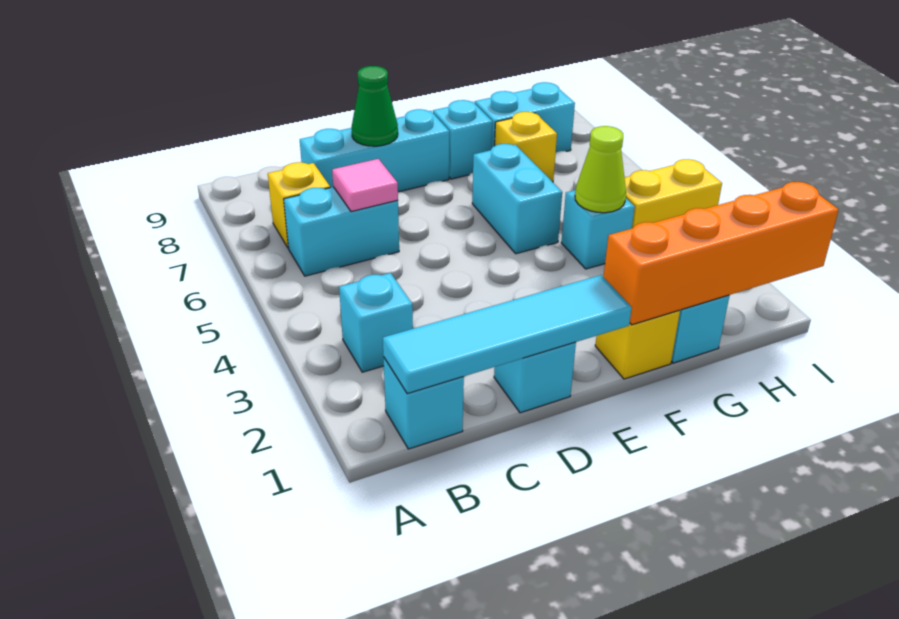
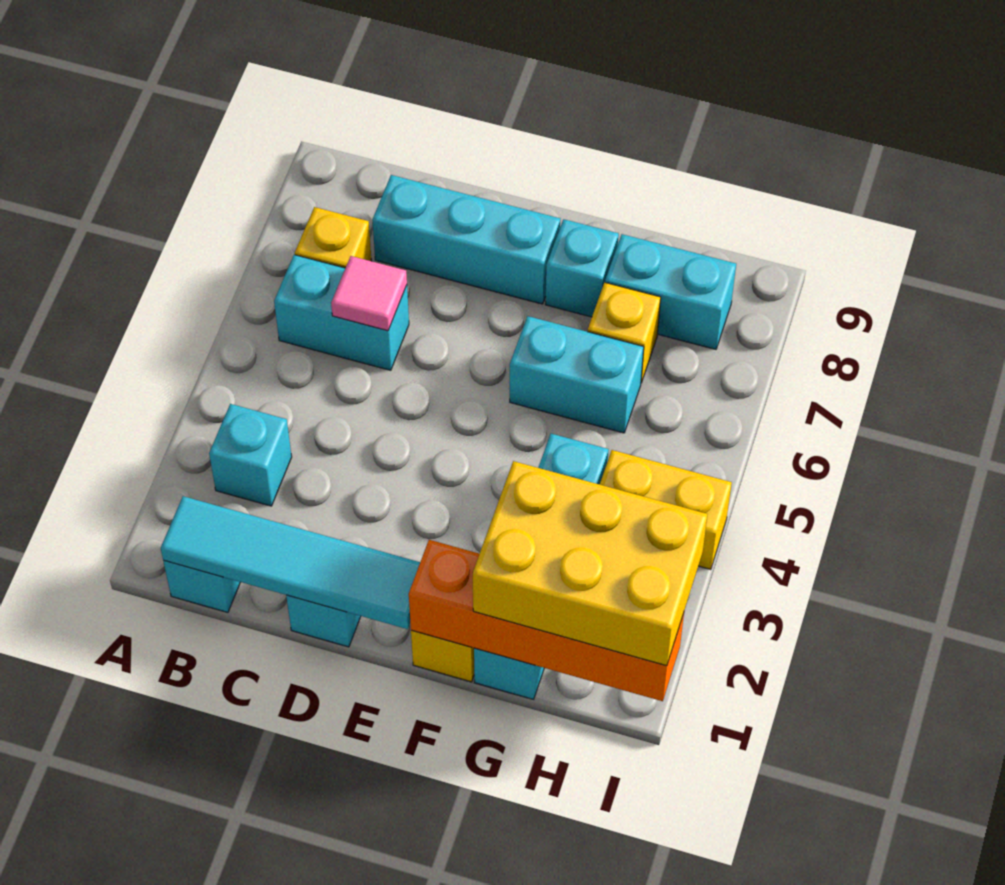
green cone D8 level 2 -> none
cyan brick F5:F6 level 1 -> cyan brick F6:G6 level 1
none -> yellow brick G1:I2 level 3
lime cone G4 level 2 -> none

